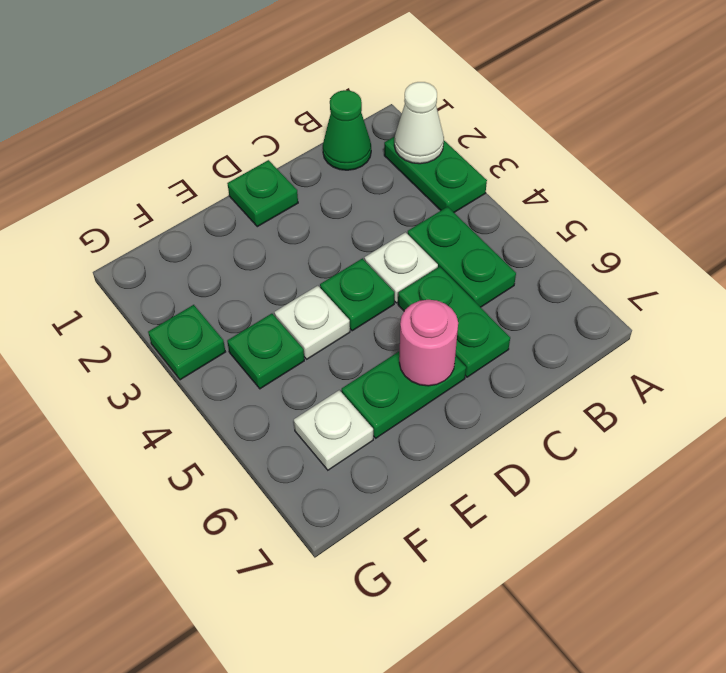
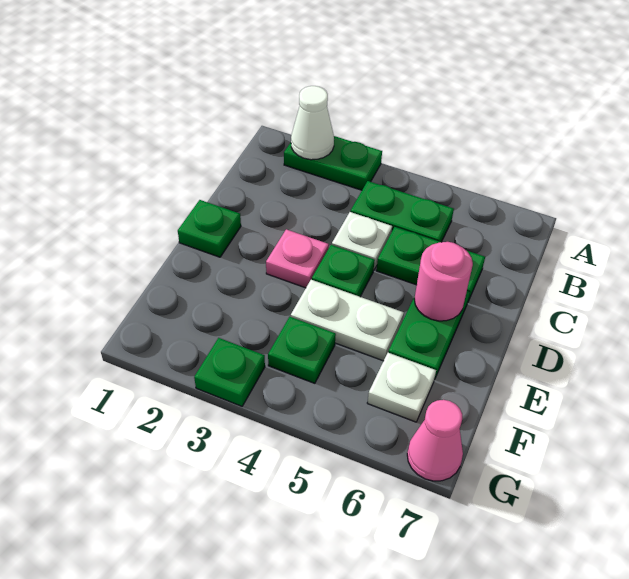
green cone B1 level 1 -> none
none -> pink plate D3 level 1
white plate E4 level 1 -> white plate E4:E5 level 1
none -> pink cone G7 level 1

